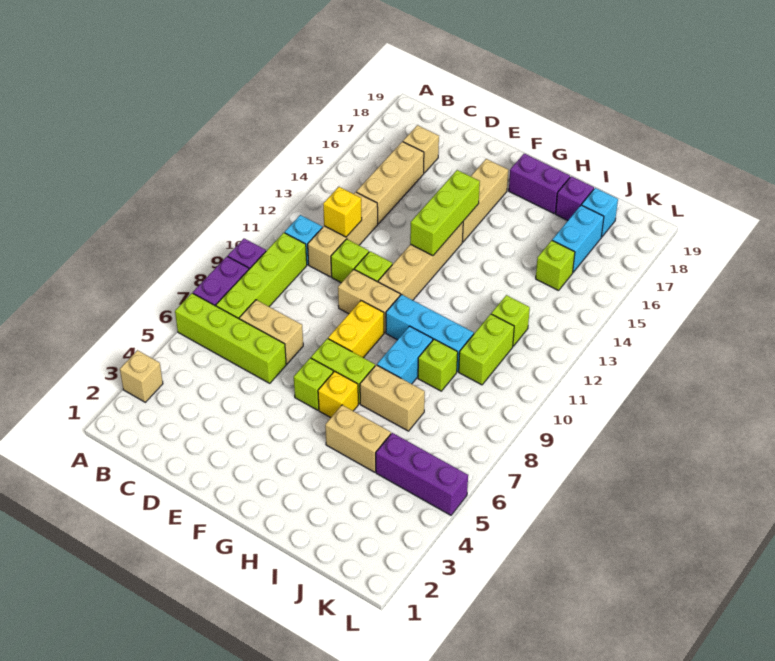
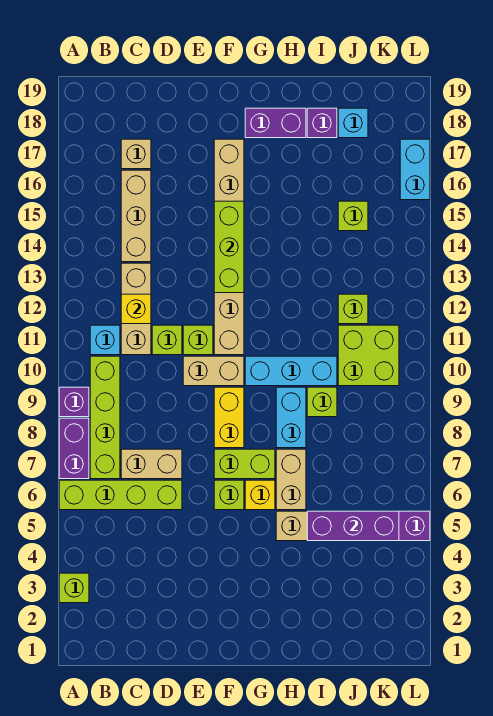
tan brick A3 level 1 -> lime brick A3 level 1
tan brick H7:I7 level 1 -> tan brick H6:H7 level 1
none -> purple brick I5:K5 level 2
lime brick J10:J11 level 1 -> lime brick J10:K11 level 1
cyan brick J16:J17 level 1 -> cyan brick L16:L17 level 1

